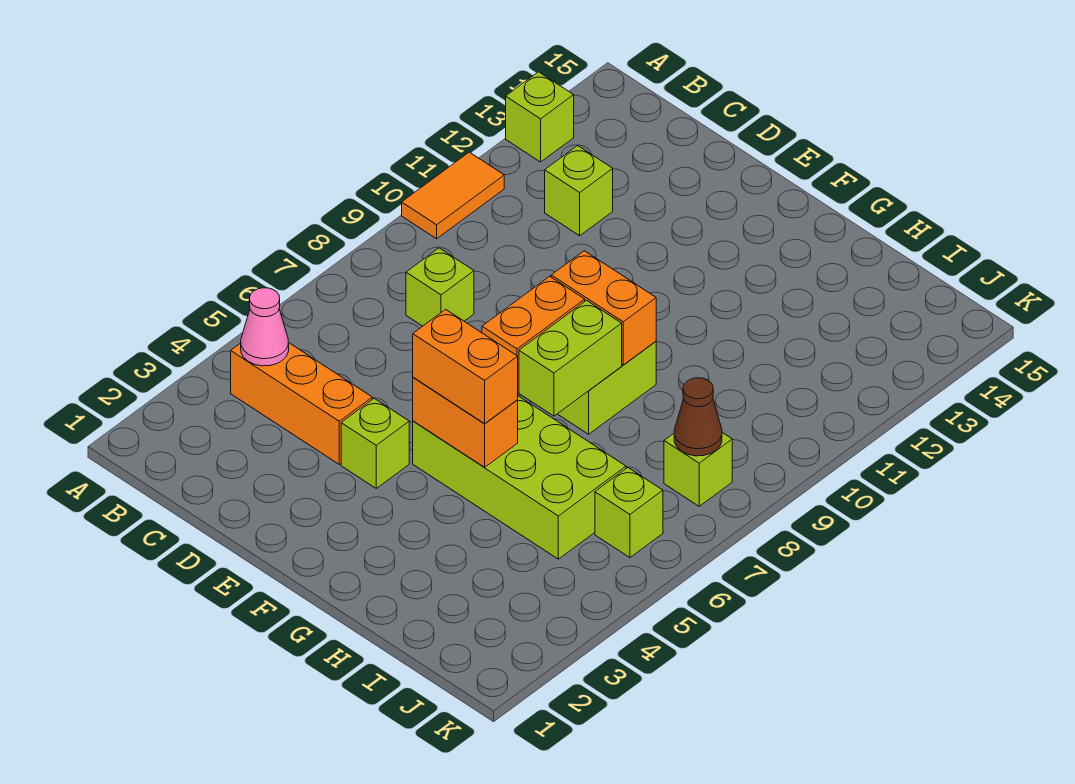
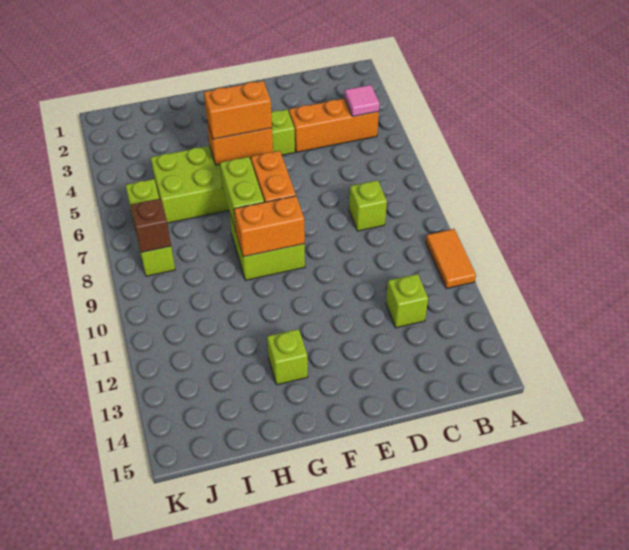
lime brick A13 level 1 -> lime brick G13 level 1
pink cone B4 level 2 -> pink tile B4 level 2
brown cone J8 level 2 -> brown brick J8 level 2

